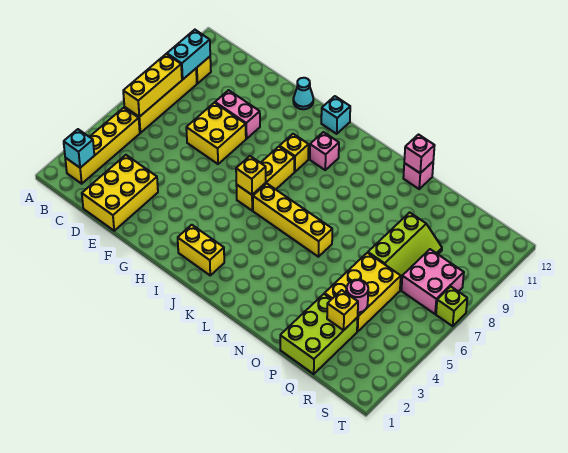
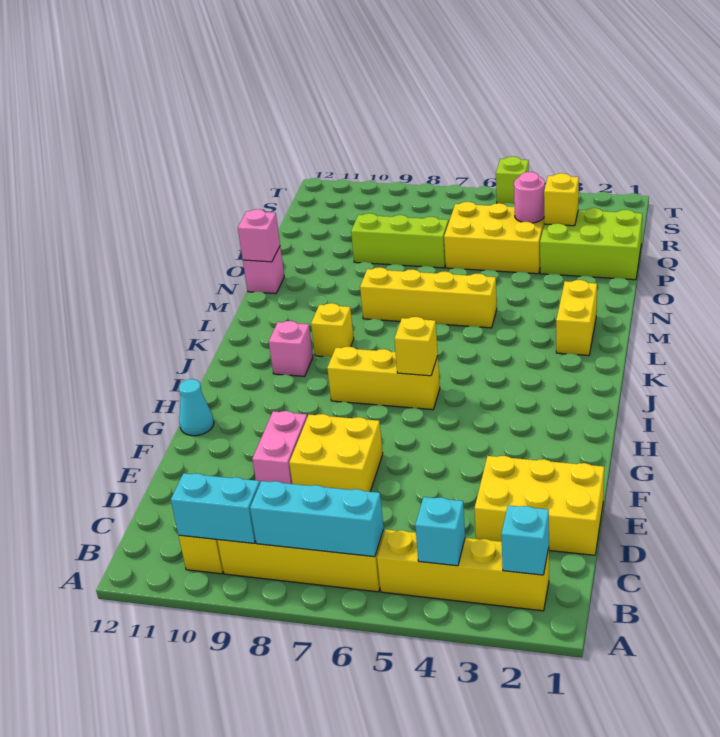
yellow brick B6:B8 level 2 -> cyan brick B6:B8 level 2
yellow brick I2:J2 level 1 -> yellow brick L2:M2 level 1
yellow brick I9 level 1 -> yellow brick K9 level 1
cyan brick I12 level 1 -> cyan brick B4 level 2
yellow brick J6:M6 level 1 -> yellow brick M5:M8 level 1
pink brick R7:S8 level 1 -> none
lime brick T7 level 1 -> lime brick T5 level 1

